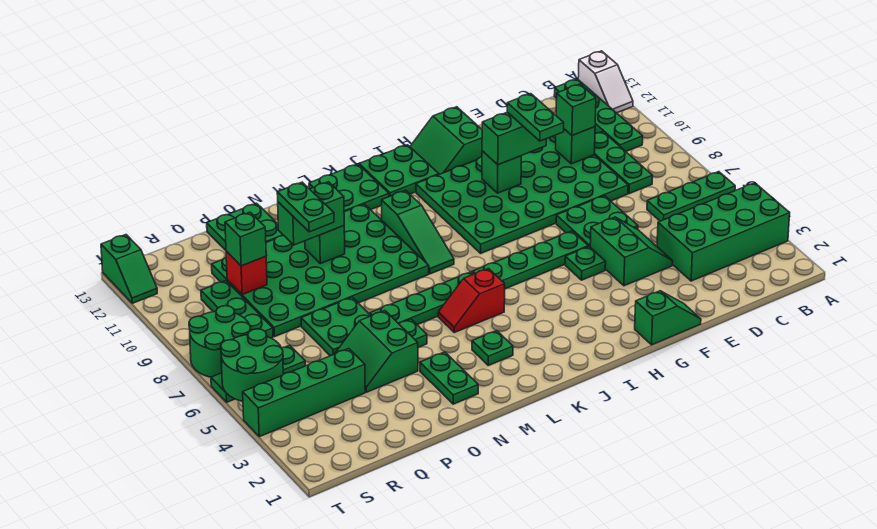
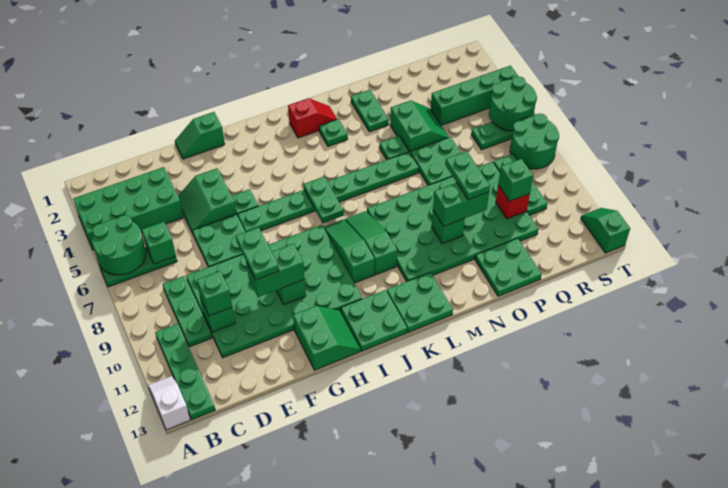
none -> green round brick A5:B6 level 2
none -> green brick C6 level 2
none -> green plate J6:J7 level 2
none -> green slope J8:J10 level 1 top 10
red slope K5:L5 level 1 top K -> red slope K2:L2 level 1 top K

